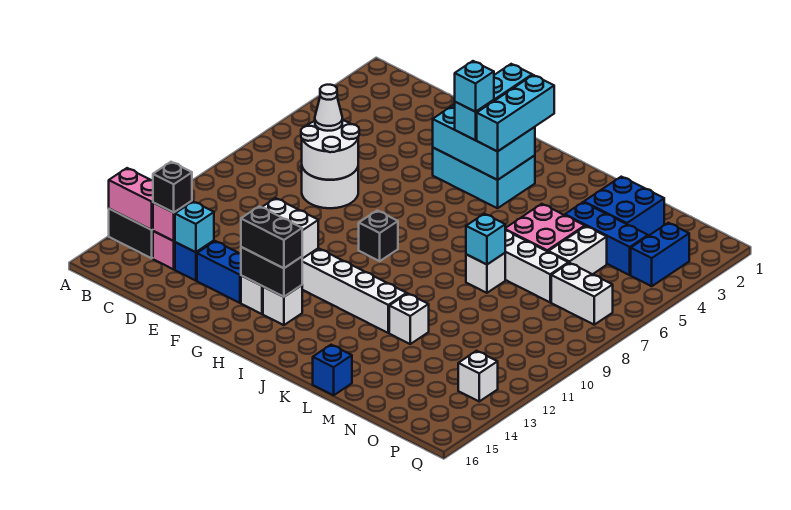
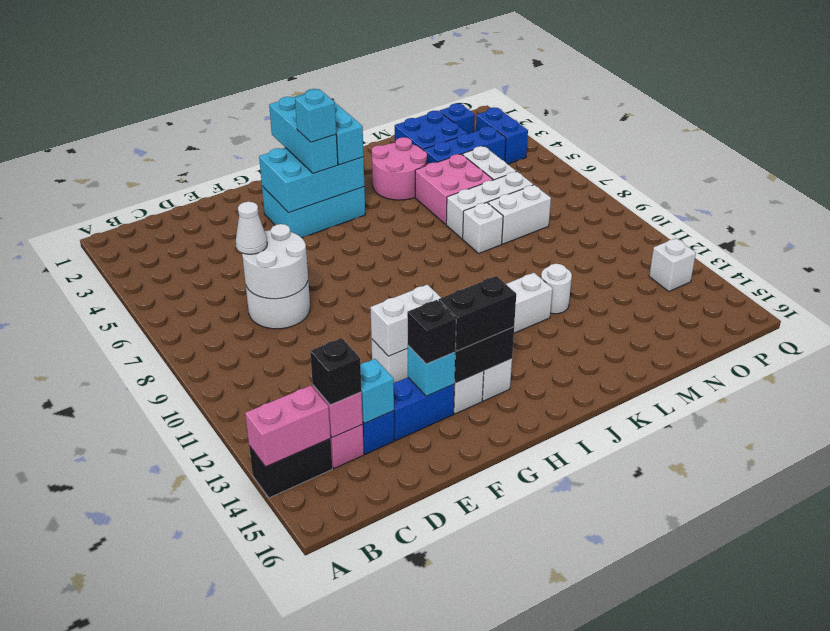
black brick H9 level 1 -> black brick F14 level 3
none -> pink round brick K3:L4 level 1
cyan brick L8 level 2 -> cyan brick F14 level 2
white brick L12 level 1 -> white round brick L12 level 1
blue brick L16 level 1 -> blue brick O2 level 1
white brick O7:P7 level 1 -> white brick M8:N8 level 1

